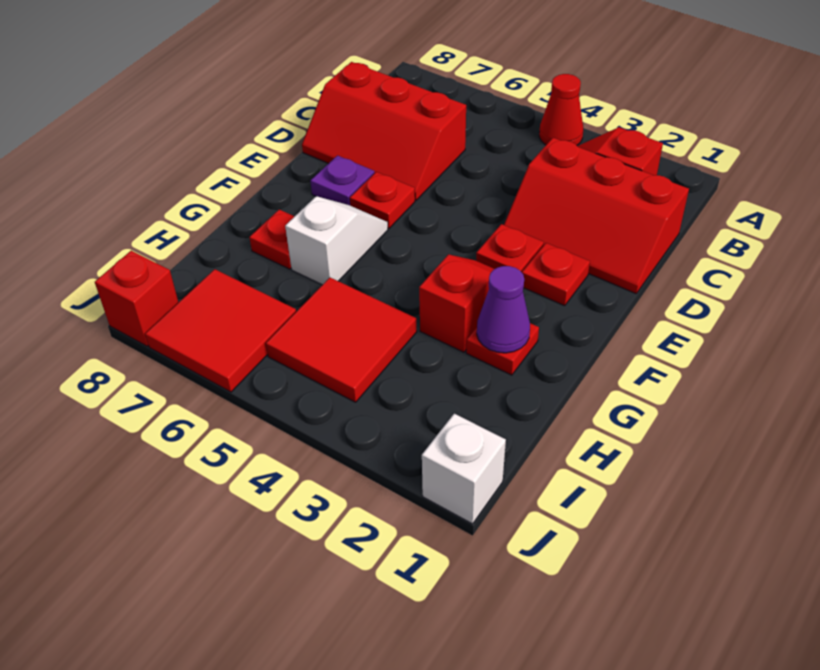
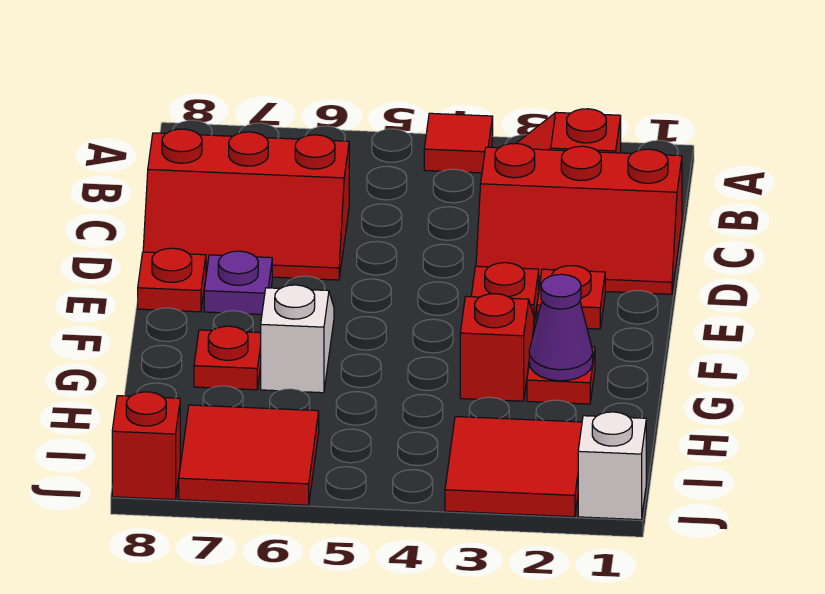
red cone A4 level 1 -> red tile A4 level 1
red plate E6 level 1 -> red plate E8 level 1
red tile H4:I5 level 1 -> red tile I2:J3 level 1

